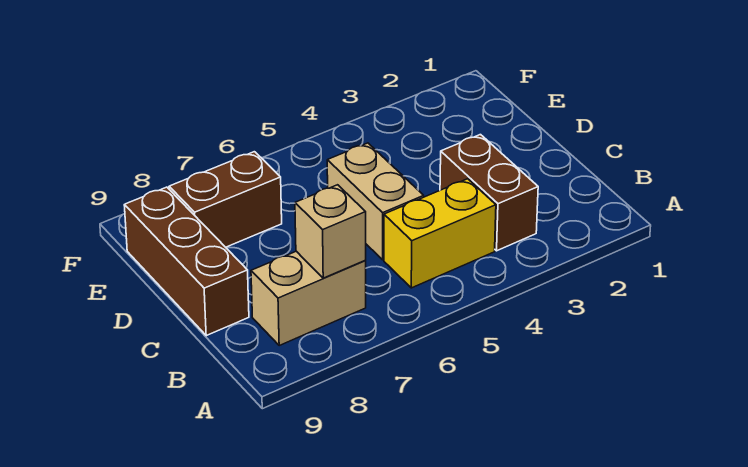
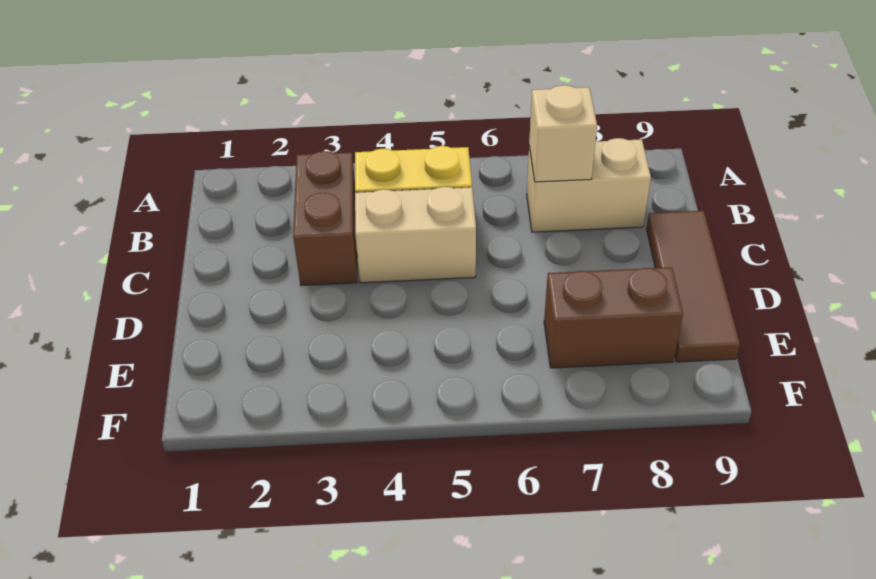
tan brick C5:D5 level 1 -> tan brick C4:C5 level 1
brown brick C9:E9 level 1 -> brown tile C9:E9 level 1

